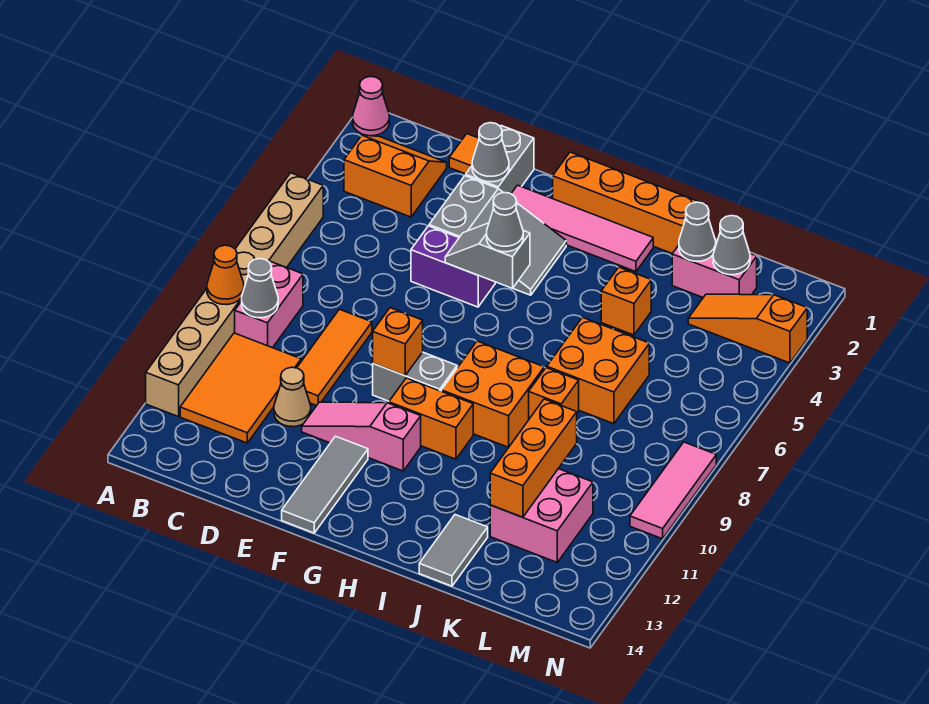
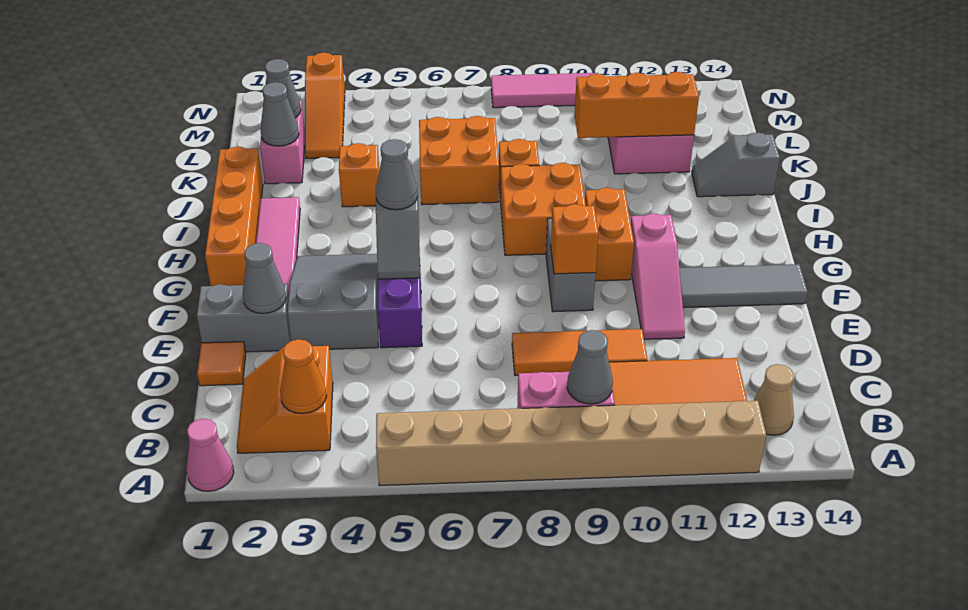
orange cone A9 level 2 -> orange cone B3 level 2
tan cone D11 level 1 -> tan cone B13 level 1
grey tile J13:J14 level 1 -> grey slope J13:J14 level 1 top 14

